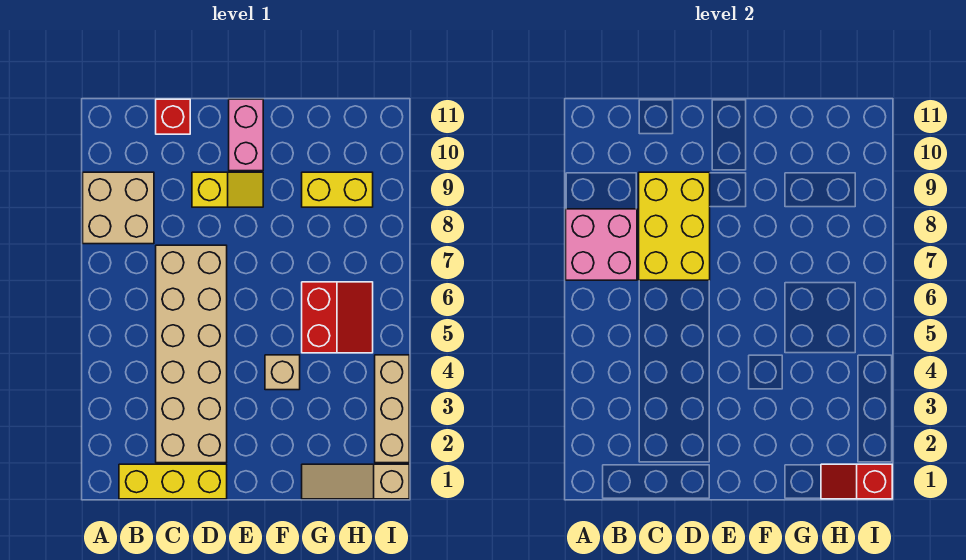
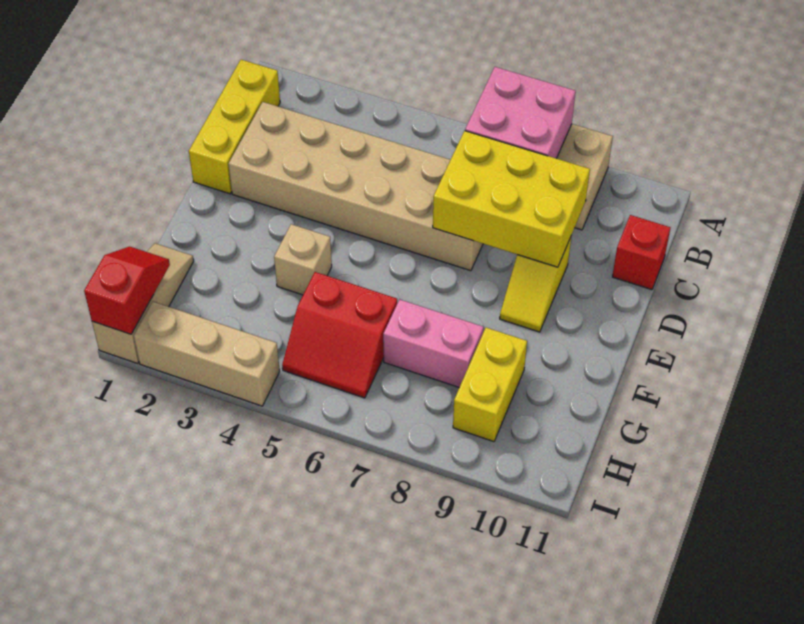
pink brick E10:E11 level 1 -> pink brick G7:G8 level 1

